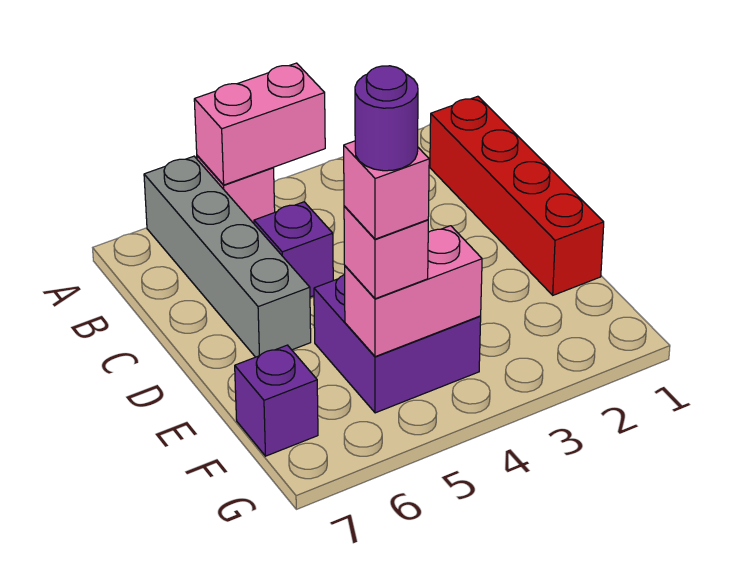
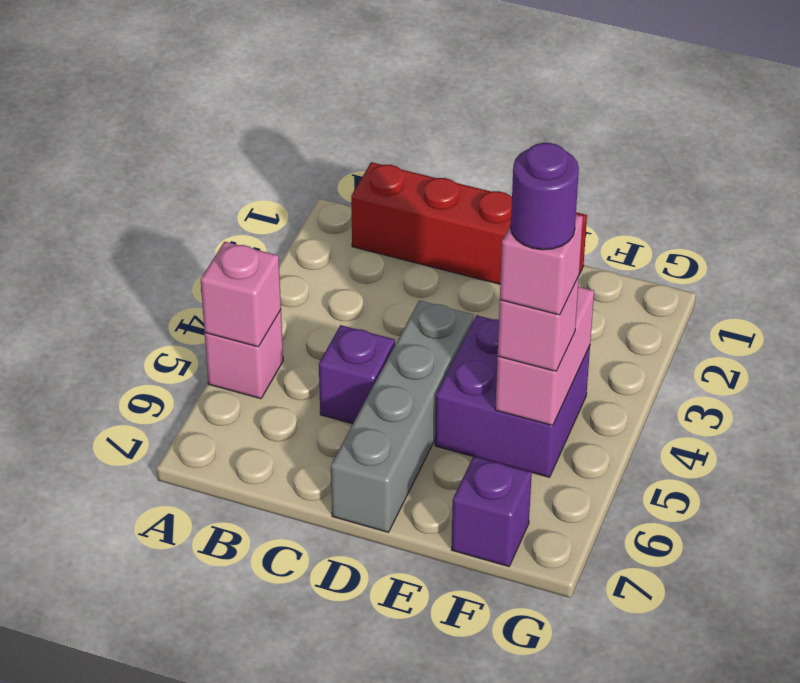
pink brick A4:A5 level 2 -> pink brick A5 level 2
grey brick A6:D6 level 1 -> grey brick D4:D7 level 1

